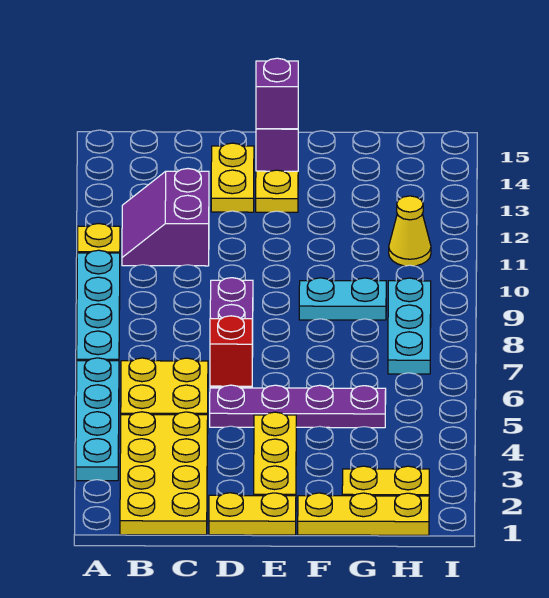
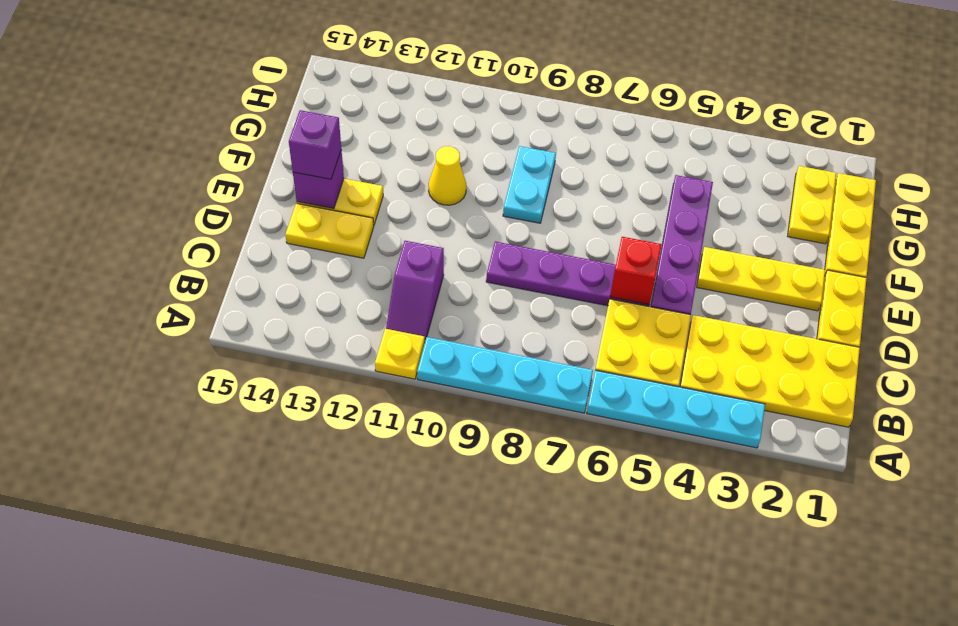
purple slope B11:C12 level 1 top C -> purple slope B11:C11 level 1 top C
cyan plate H7:H9 level 1 -> none
yellow cone H11 level 1 -> yellow cone F11 level 1

